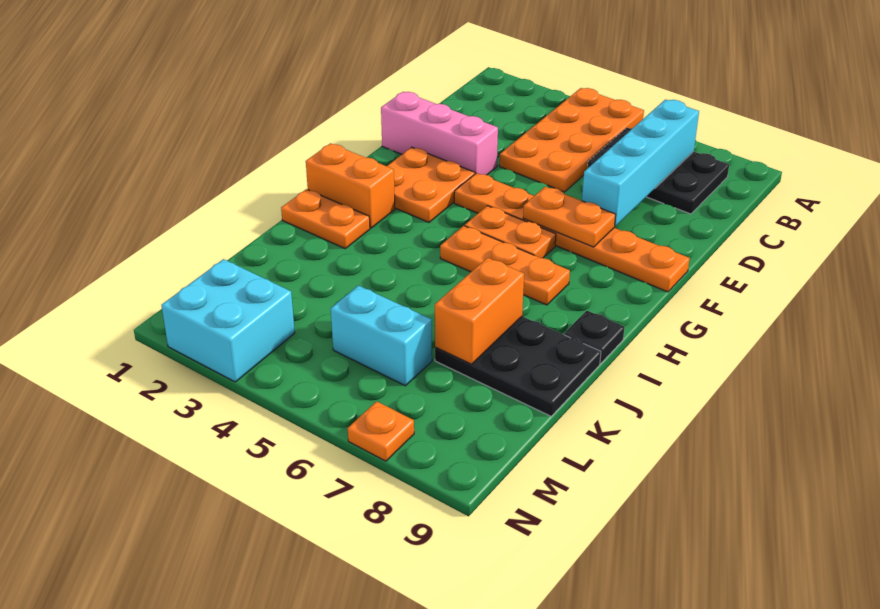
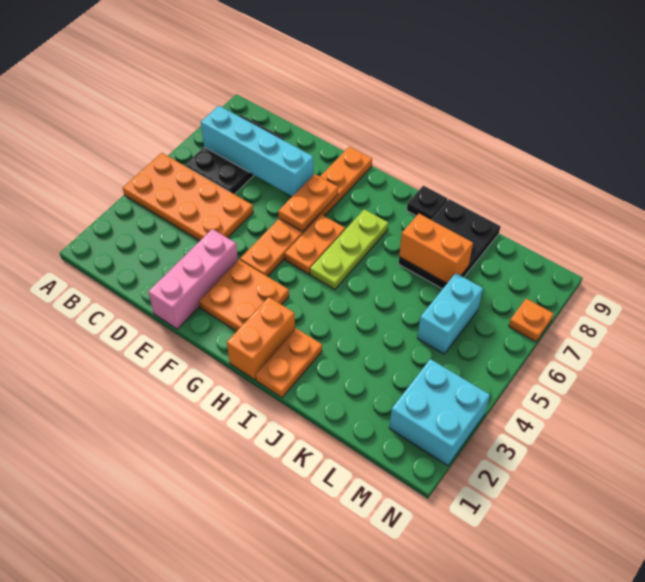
orange plate H5:H7 level 1 -> lime plate H5:H7 level 1

